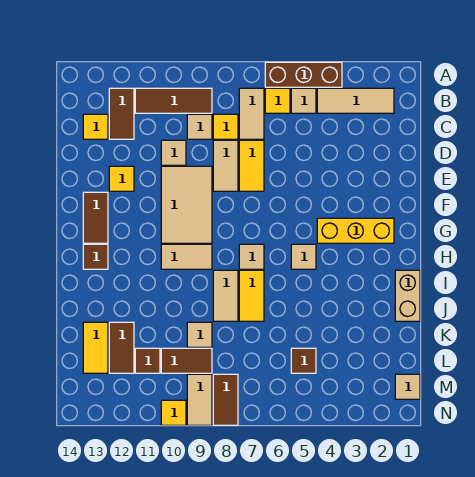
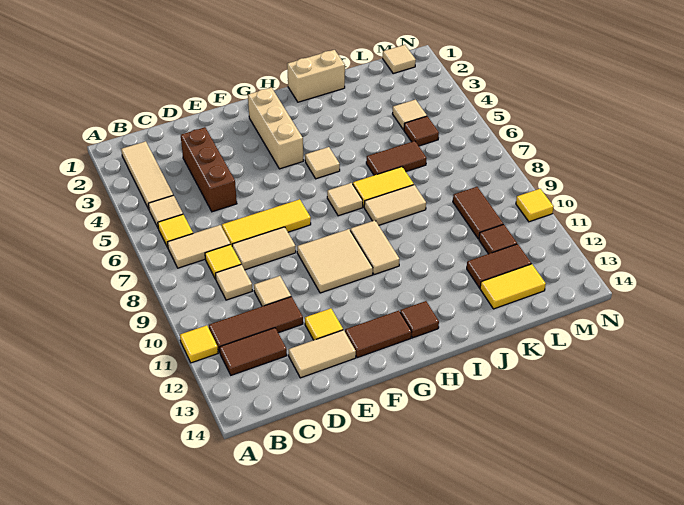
brown brick A4:A6 level 1 -> brown brick D3:D5 level 1
brown tile B9:B11 level 1 -> brown tile B11:D11 level 1
yellow tile C13 level 1 -> yellow tile A11 level 1
yellow tile D7:E7 level 1 -> yellow tile D7:F7 level 1
tan tile E9:G10 level 1 -> tan tile F9:G10 level 1
yellow brick G2:G4 level 1 -> tan brick G2:G4 level 1
tan tile K9 level 1 -> tan tile L4 level 1
brown tile M8:N8 level 1 -> brown tile J6:K6 level 1
tan tile M9:N9 level 1 -> tan tile D13:E13 level 1

